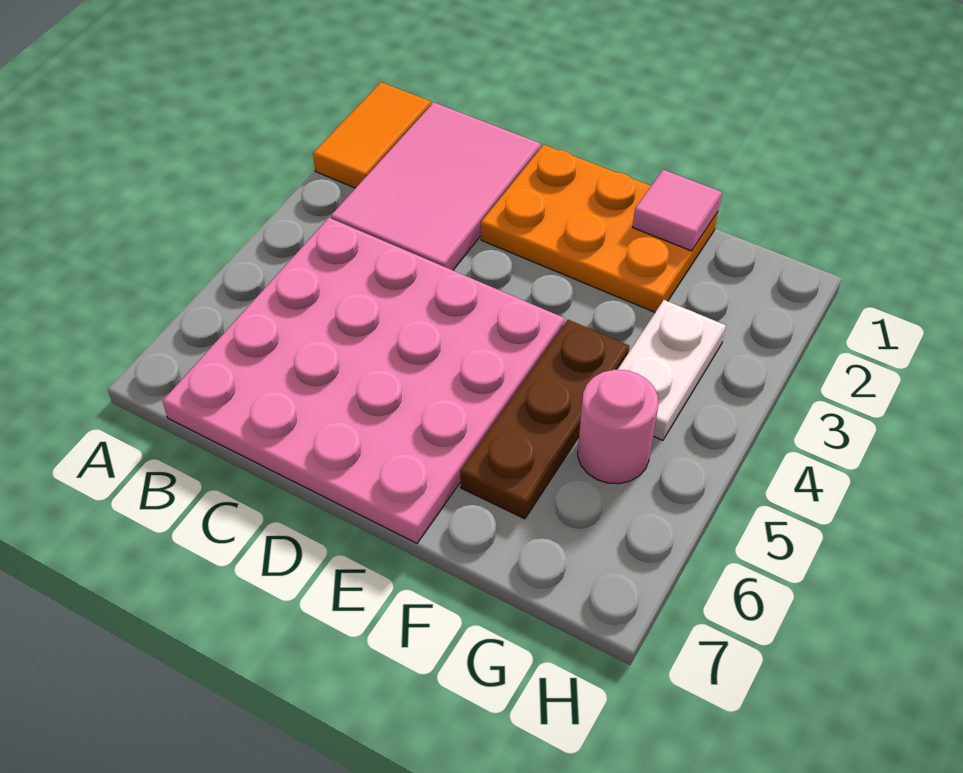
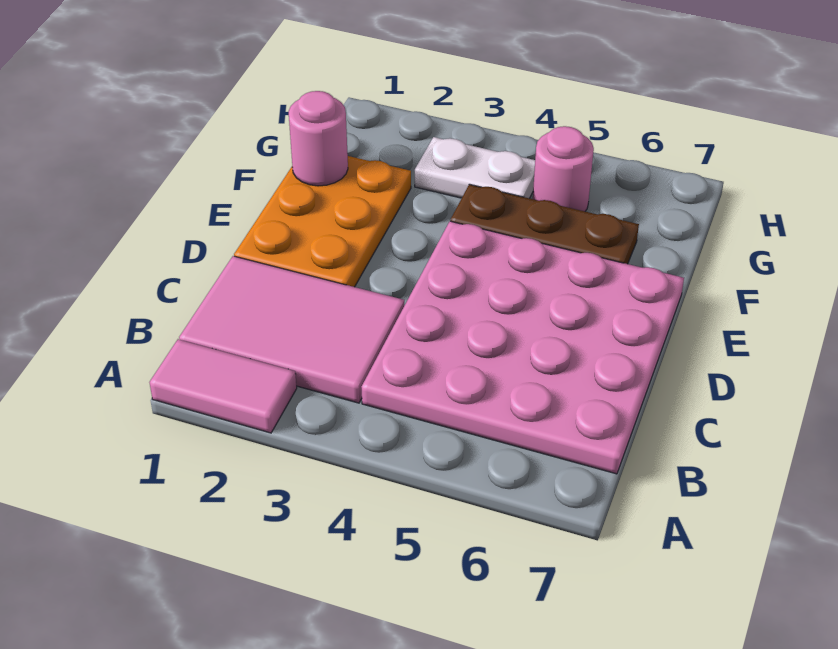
orange tile A1:A2 level 1 -> pink tile A1:A2 level 1
pink tile F1 level 2 -> pink round brick F1 level 2

